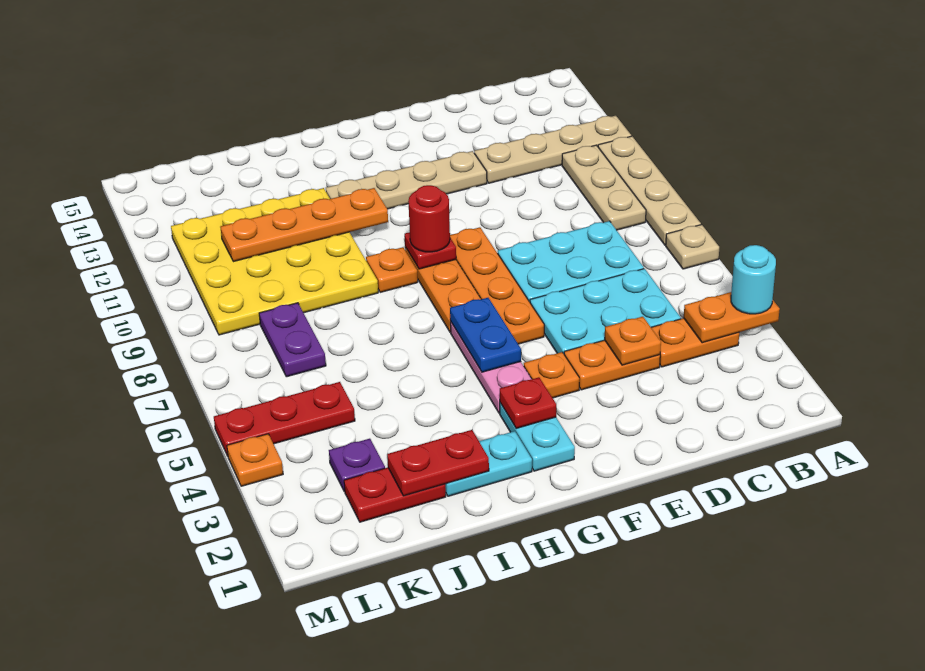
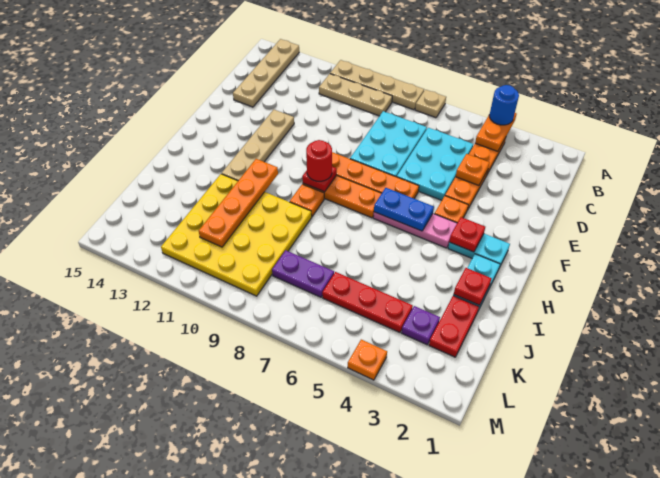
cyan round brick A4 level 3 -> blue round brick A4 level 3
tan plate A12:D12 level 1 -> tan plate A14:D14 level 1
red plate I2:J2 level 2 -> red plate I2 level 2
red plate K5:M5 level 1 -> red plate K4:K6 level 1

